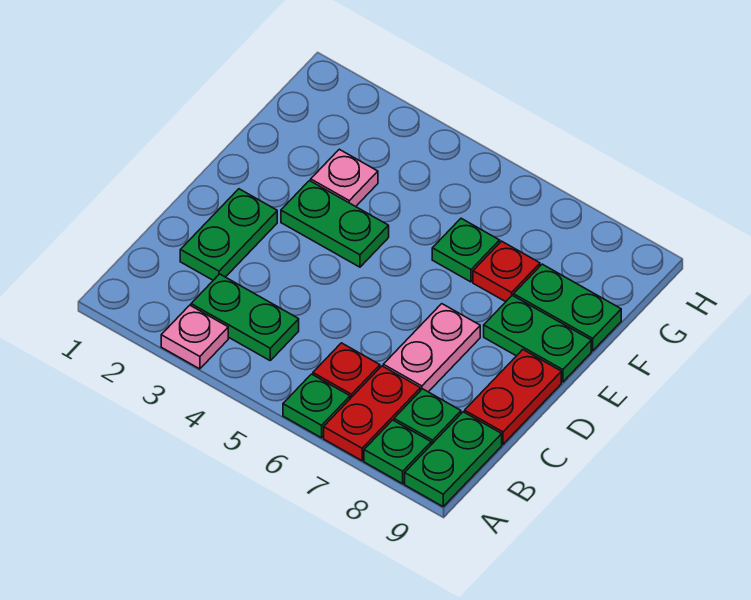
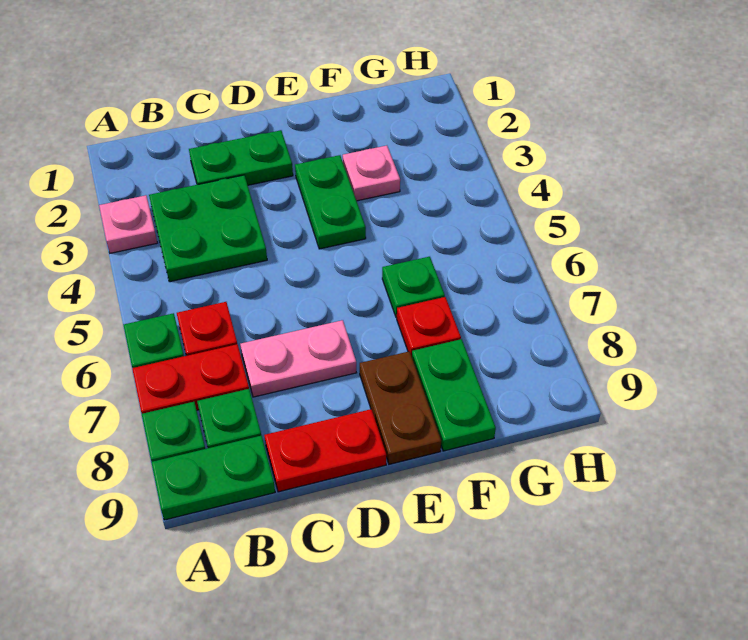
green plate B3:B4 level 1 -> green plate B3:C4 level 1
green plate E8:E9 level 1 -> brown plate E8:E9 level 1

